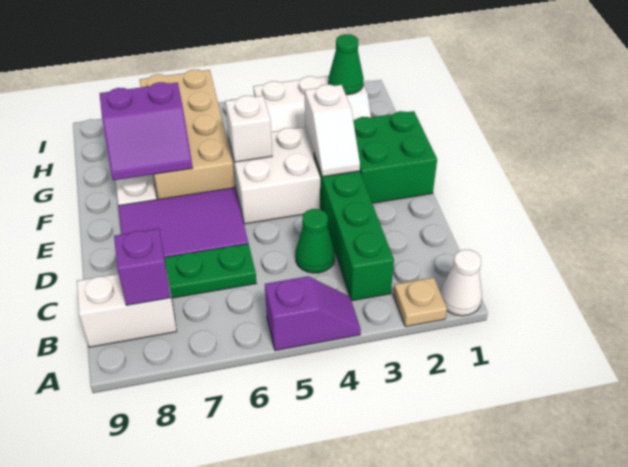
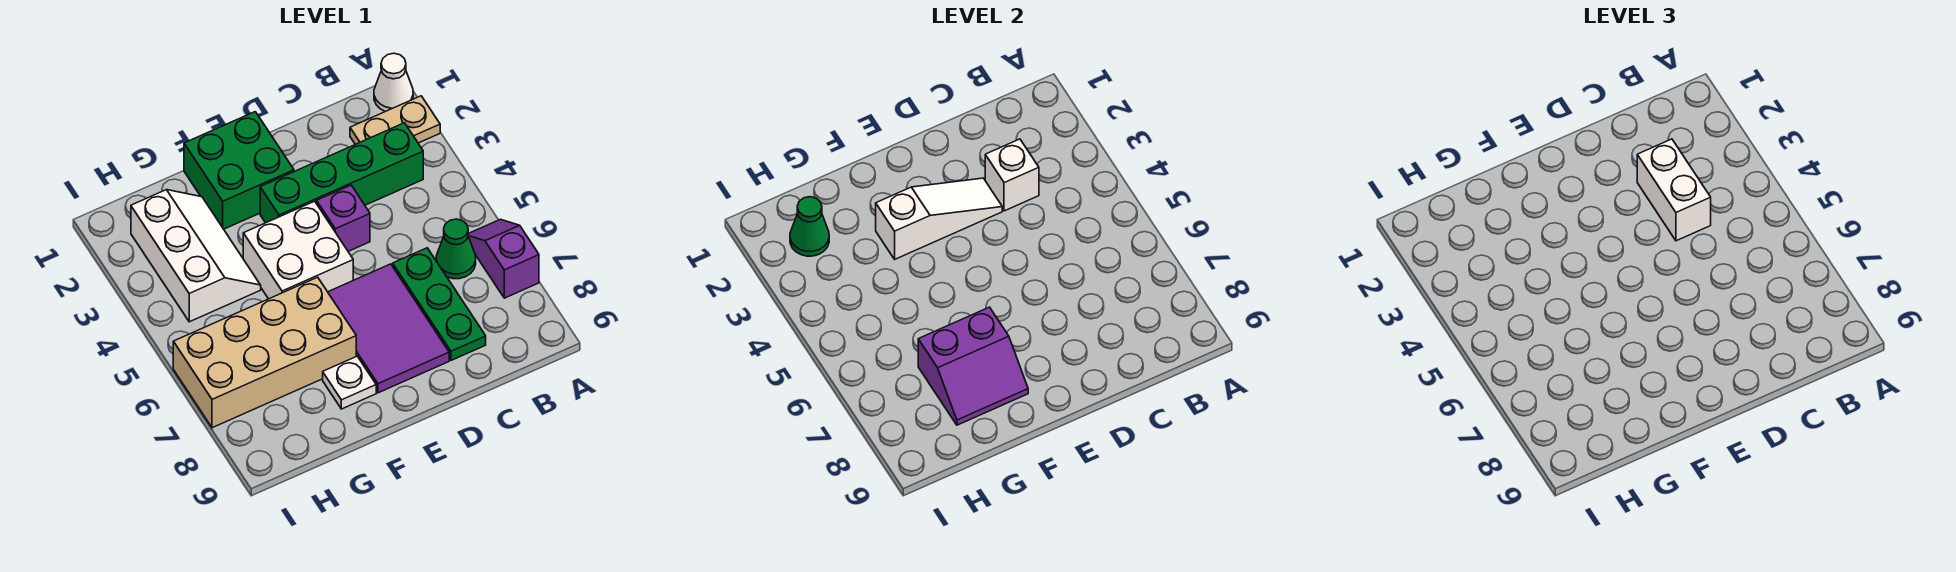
tan plate A2 level 1 -> tan plate A2:B2 level 1
purple slope A4:A5 level 1 top 5 -> purple slope A6:A7 level 1 top 7
white brick B8:B9 level 1 -> white brick C3:C4 level 3
purple brick B8 level 2 -> purple brick D4 level 1
green cone C4 level 1 -> green cone B6 level 1
white slope E3:F3 level 2 top F -> white slope D3:F3 level 2 top F
white brick F5 level 2 -> white brick C3 level 2
purple slope F7:G8 level 2 top G -> purple slope F7:G8 level 2 top 7

